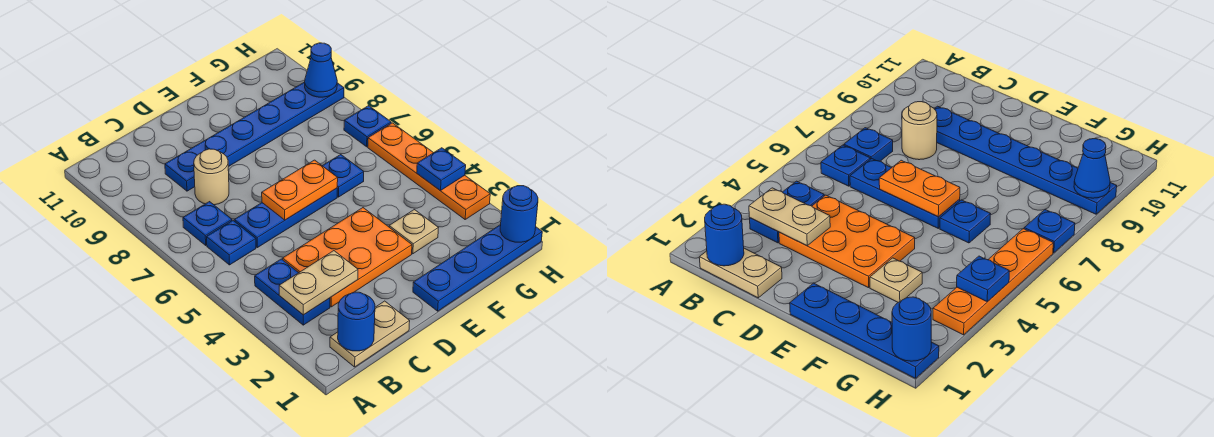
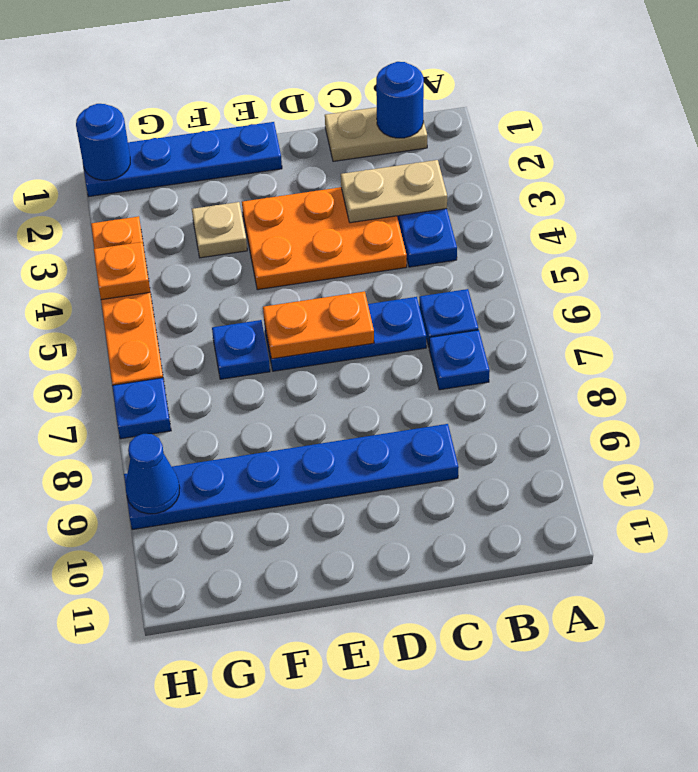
tan round brick C8 level 1 -> none
blue plate H4 level 2 -> orange plate H4 level 2

